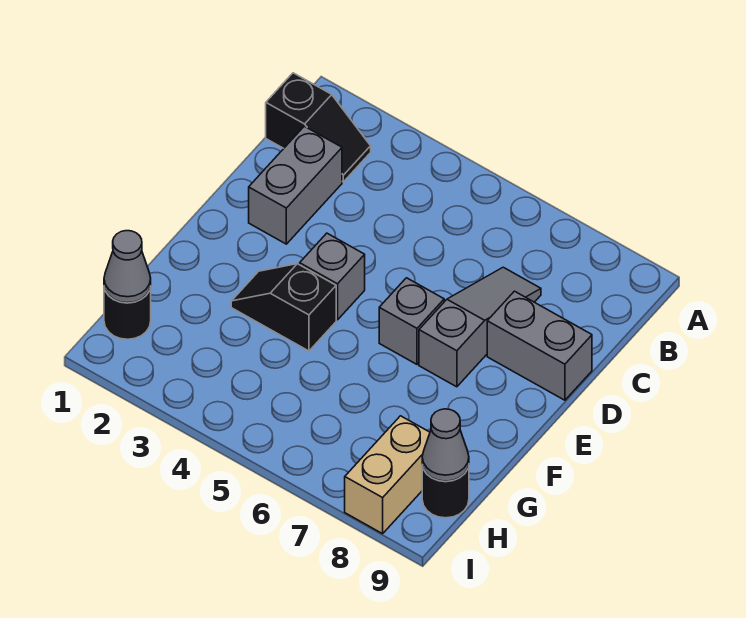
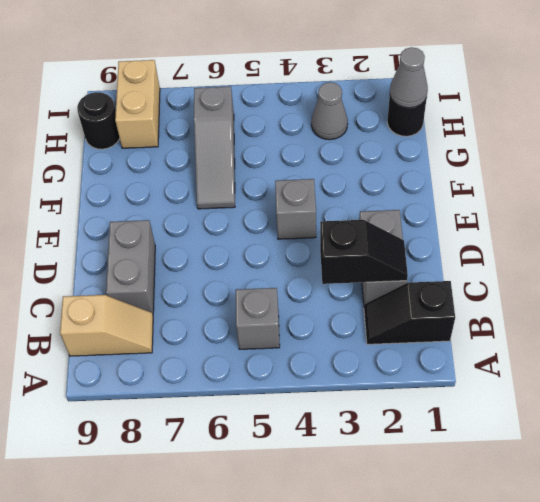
none -> tan slope B8:B9 level 1 top 9
grey slope C7:E7 level 1 top E -> grey slope F6:H6 level 1 top H
grey brick D8:D9 level 1 -> grey brick C8:D8 level 1
grey brick E6 level 1 -> grey brick B5 level 1
black slope F3:F4 level 1 top 4 -> black slope C2:C3 level 2 top 3
grey cone H9 level 2 -> grey cone H3 level 1

